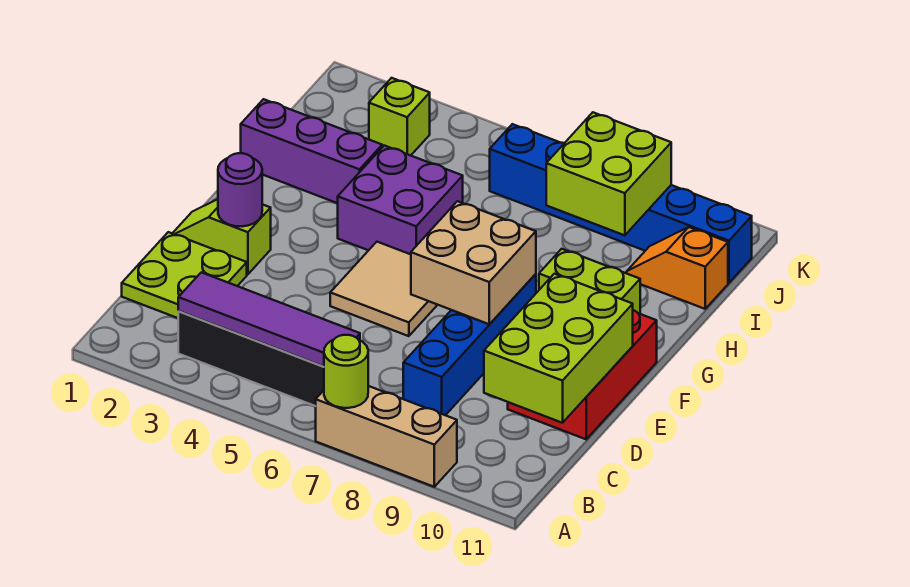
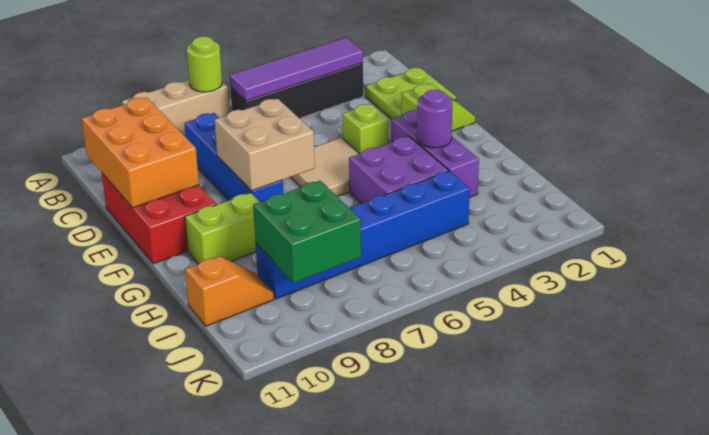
lime brick C10:E11 level 2 -> orange brick C10:E11 level 2
purple round brick E2 level 2 -> purple round brick G3 level 2
purple brick H1:H3 level 1 -> purple brick F3:H3 level 1
lime brick I8:J9 level 2 -> green brick I8:J9 level 2
lime brick J3 level 1 -> lime brick E4 level 1
blue brick J6:J11 level 1 -> blue brick I4:I9 level 1

